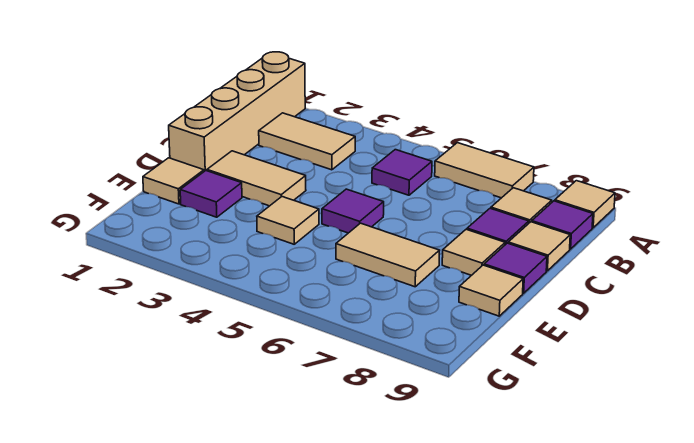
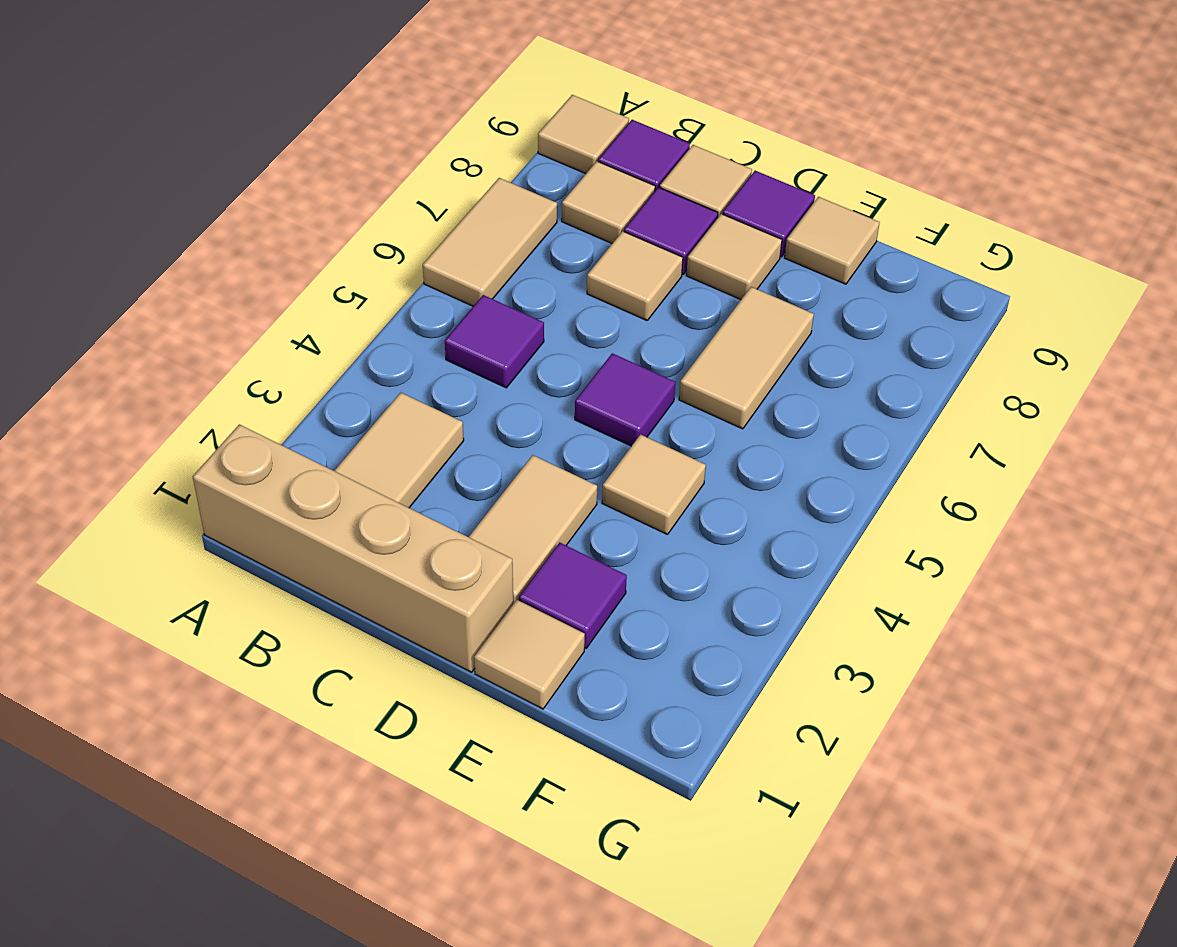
none -> tan tile C7 level 1

